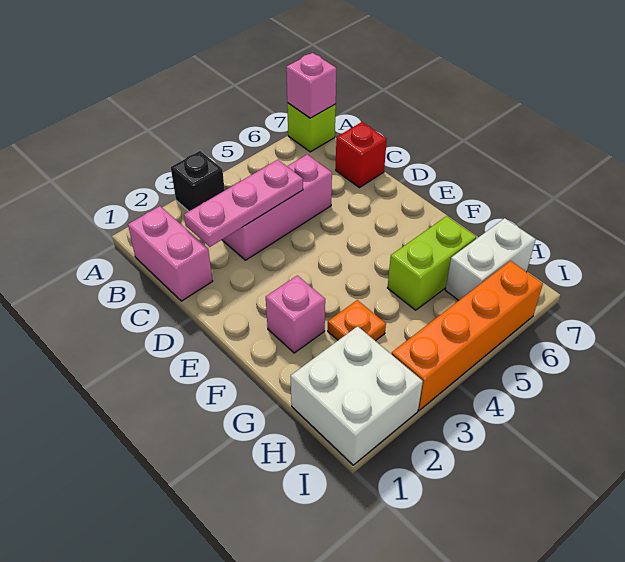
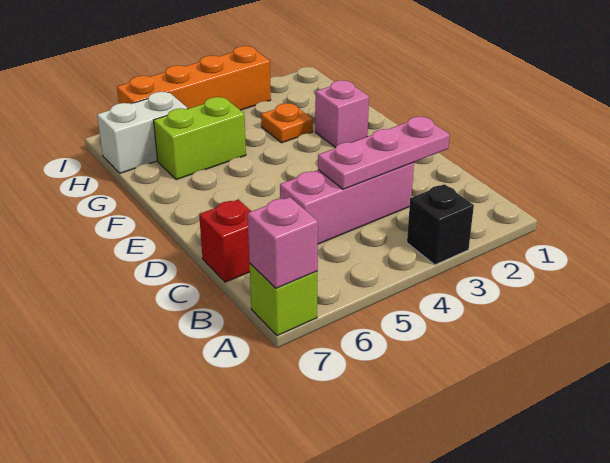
pink brick B1:C1 level 1 -> none
white brick H1:I2 level 1 -> none

